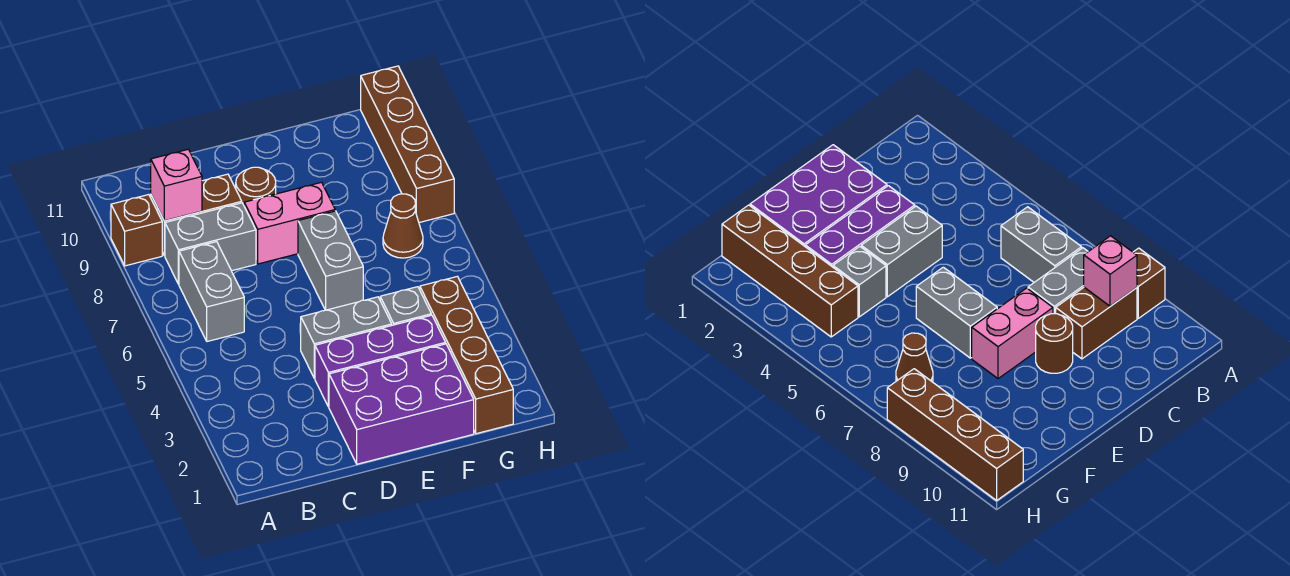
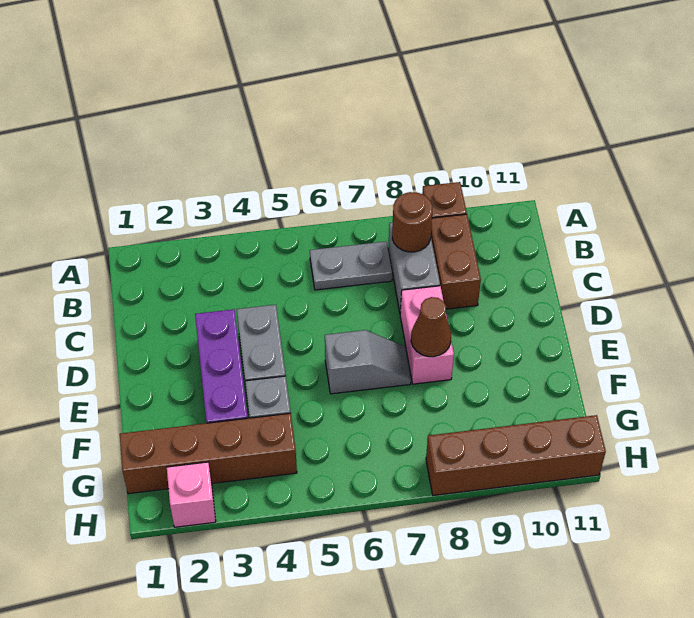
grey brick B6:B7 level 1 -> grey plate B6:B7 level 1
pink brick B9 level 2 -> pink brick H2 level 1
purple brick D1:F2 level 1 -> none
brown round brick D9 level 1 -> brown round brick B8 level 2
grey brick E6:E7 level 1 -> grey slope E6:E7 level 1 top 6
brown cone G7 level 1 -> brown cone E8 level 2

